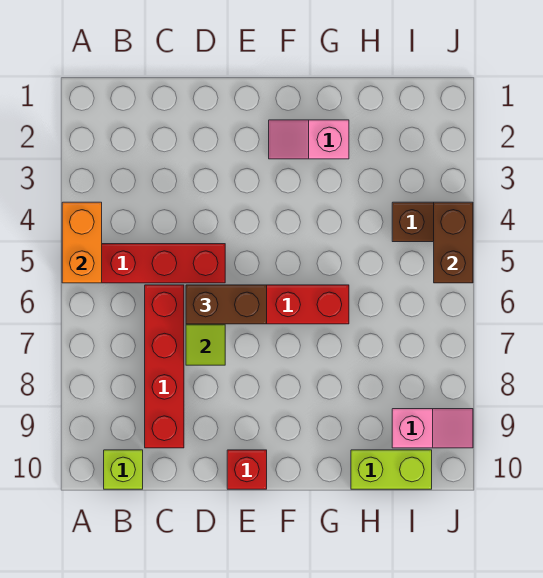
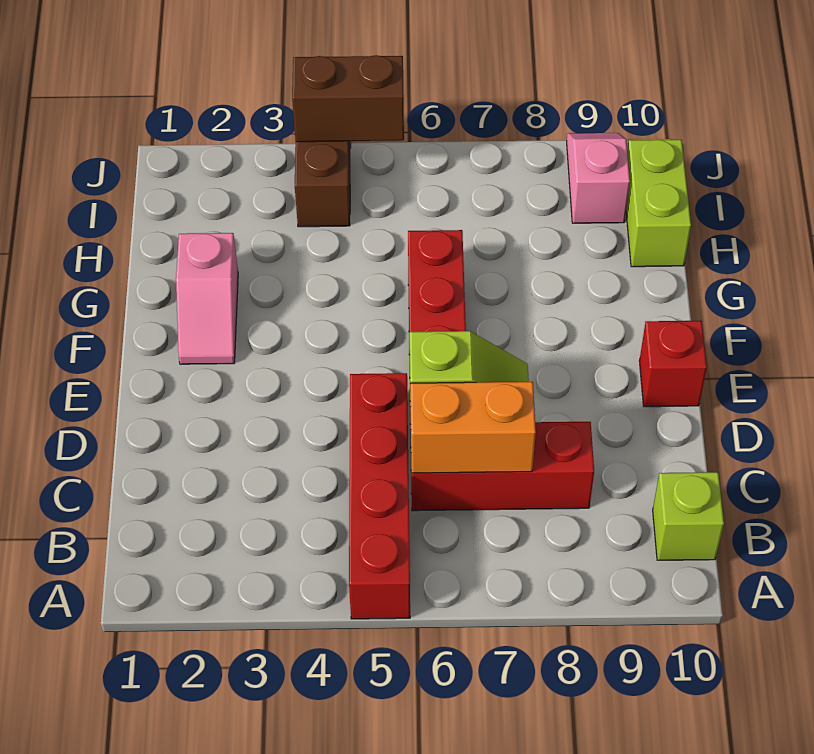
orange brick A4:A5 level 2 -> orange brick C6:C7 level 2
red brick C6:C9 level 1 -> red brick C6:C8 level 1
brown brick D6:E6 level 3 -> none

